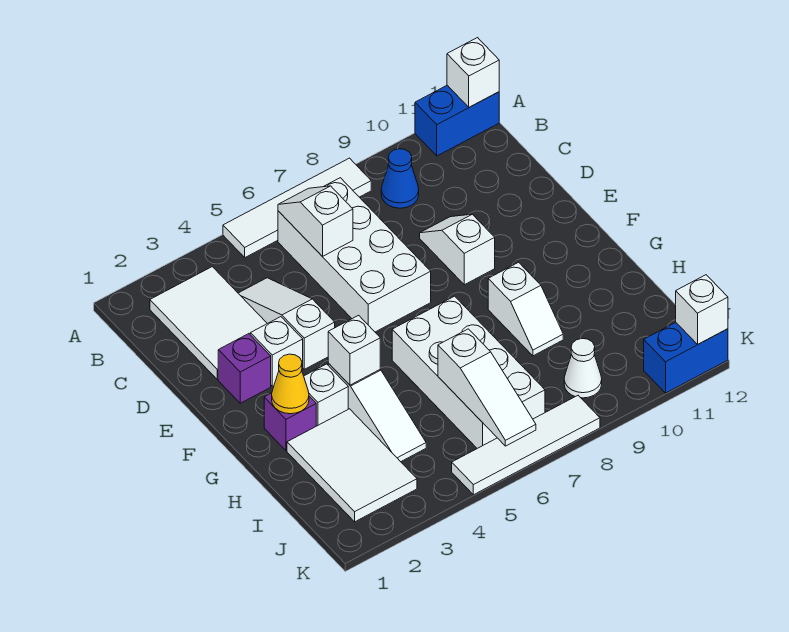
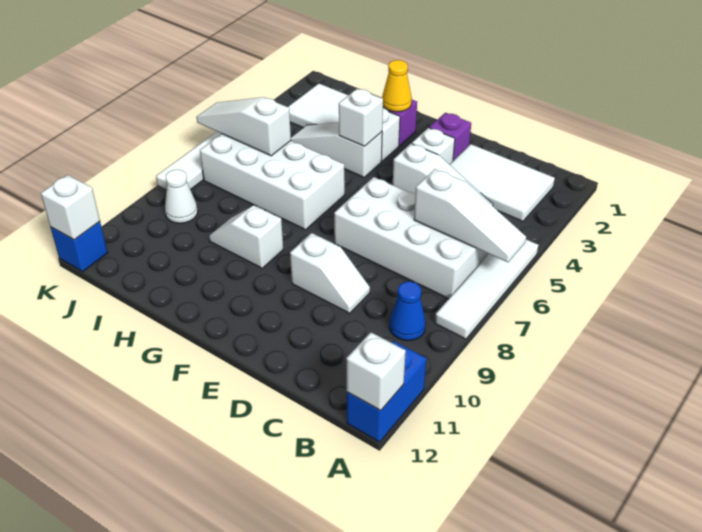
white slope B6:C6 level 2 top C -> white slope A6:C6 level 2 top C
blue brick K11:K12 level 1 -> blue brick K12 level 1

